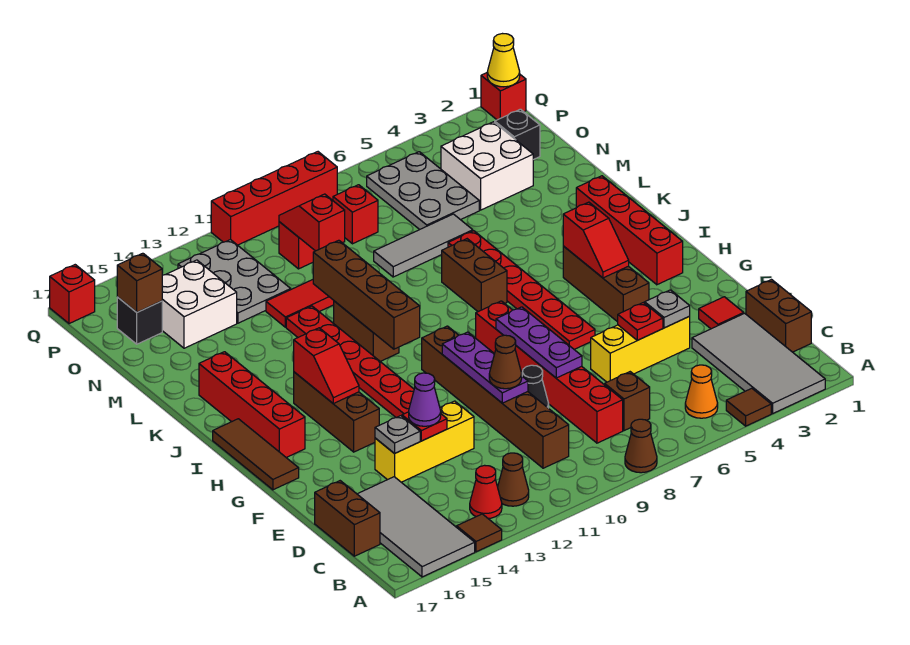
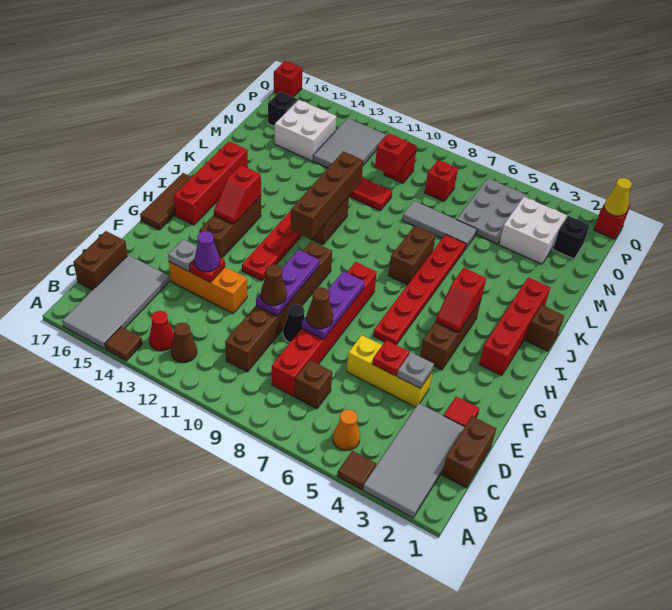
brown cone A8 level 1 -> brown cone E8 level 3
yellow brick E12:E14 level 1 -> orange brick E12:E14 level 1
grey plate N12:P13 level 1 -> grey tile N12:P13 level 1
brown brick O16 level 2 -> brown brick J1 level 1
red brick Q8:Q11 level 1 -> none

